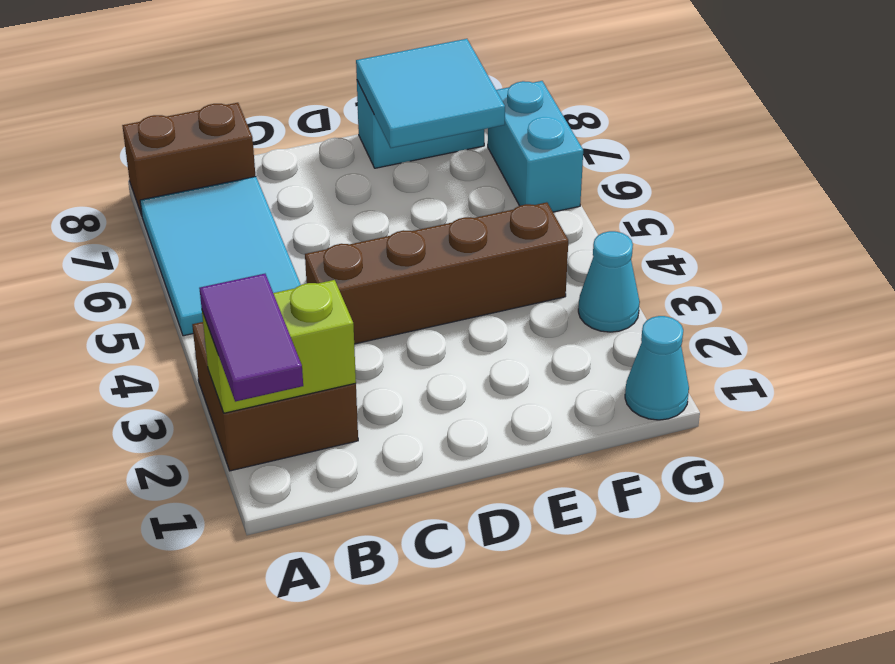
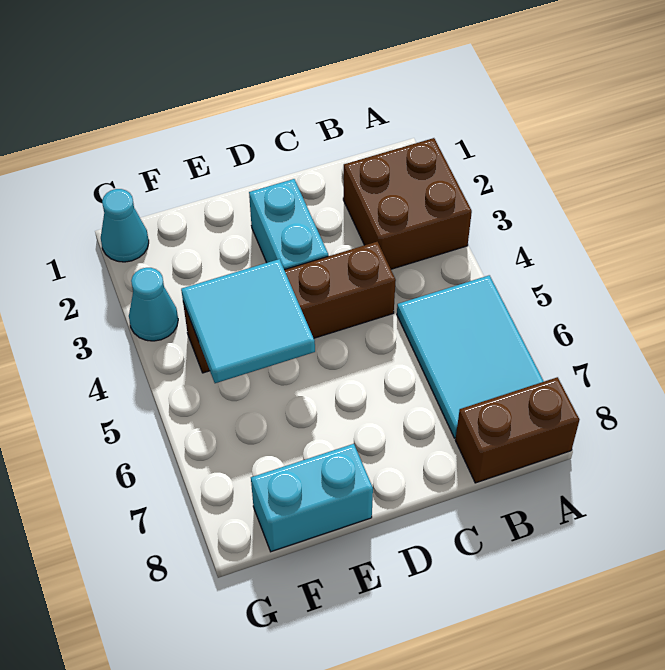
purple tile A1:A2 level 3 -> none
lime brick A2:B2 level 2 -> none
cyan tile E7:F8 level 2 -> cyan tile E4:F5 level 2
cyan brick G6:G7 level 1 -> cyan brick D2:D3 level 1

